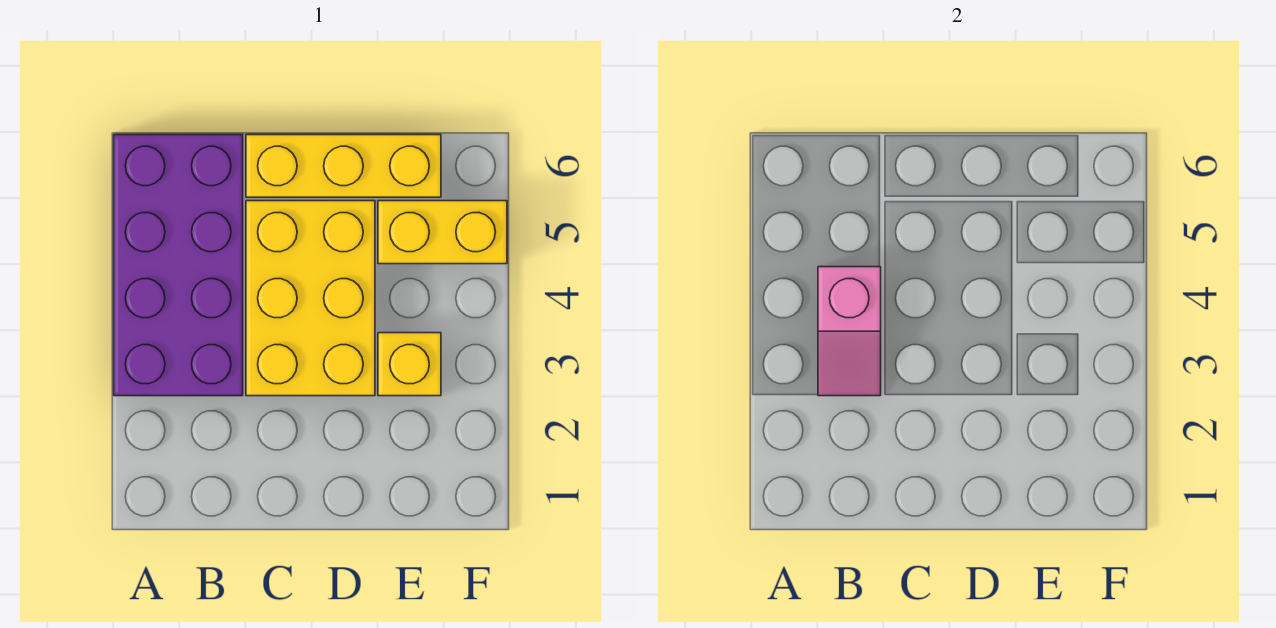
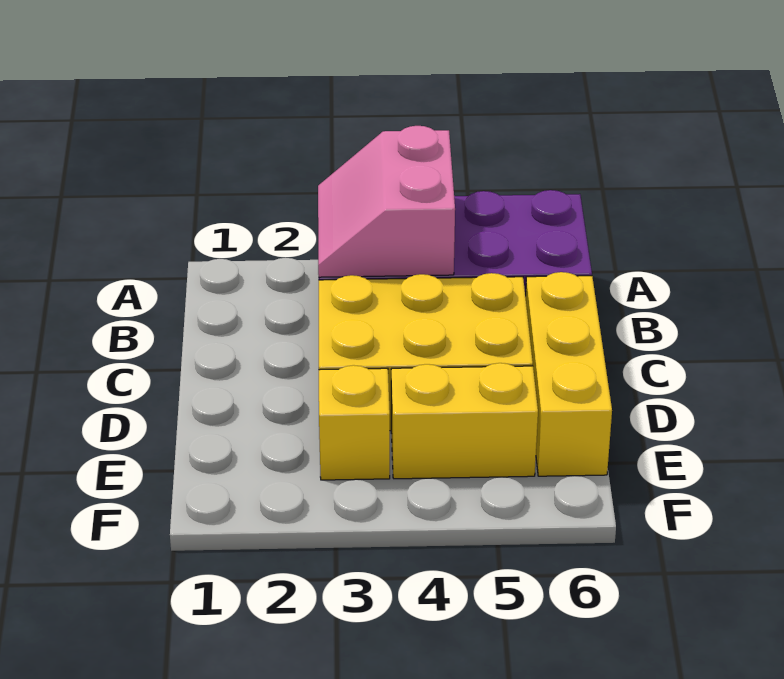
pink slope B3:B4 level 2 top 4 -> pink slope A3:B4 level 2 top 4
yellow brick E5:F5 level 1 -> yellow brick E4:E5 level 1

